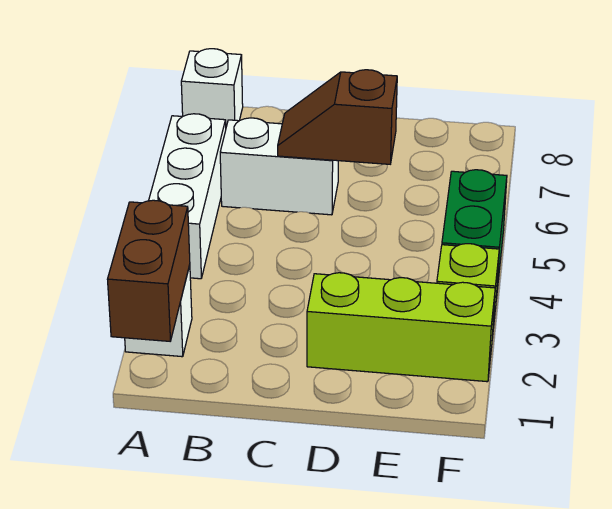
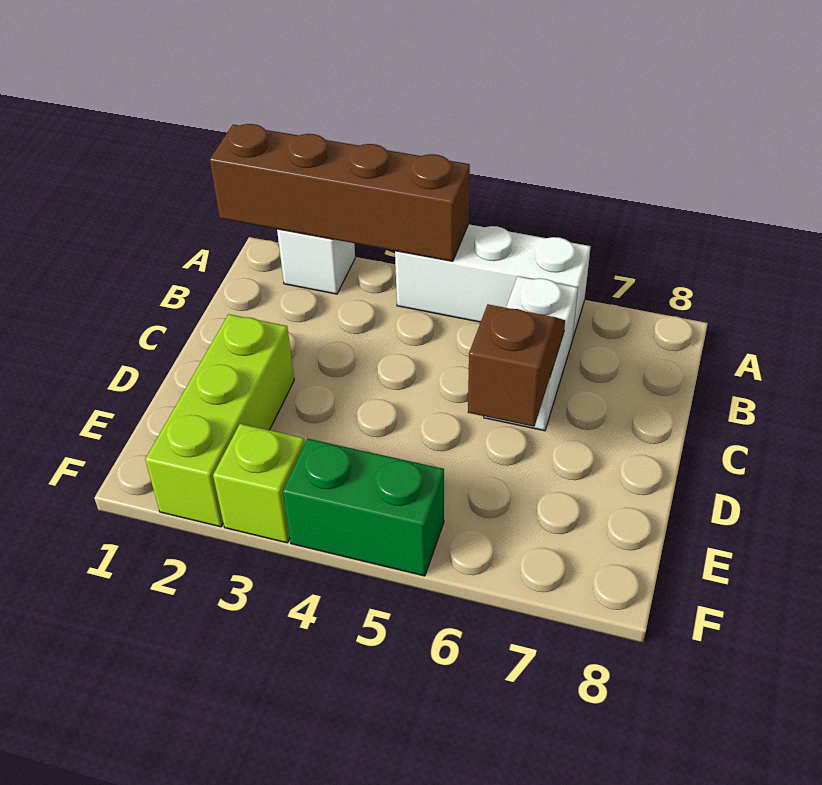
brown brick A1:A2 level 2 -> brown brick A1:A4 level 2
white brick A8 level 1 -> none

